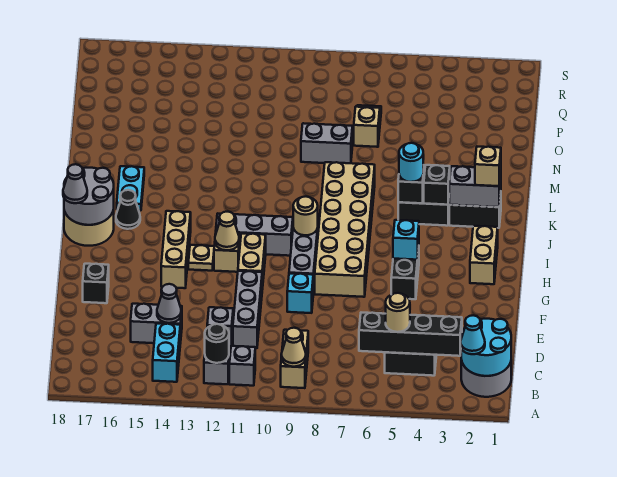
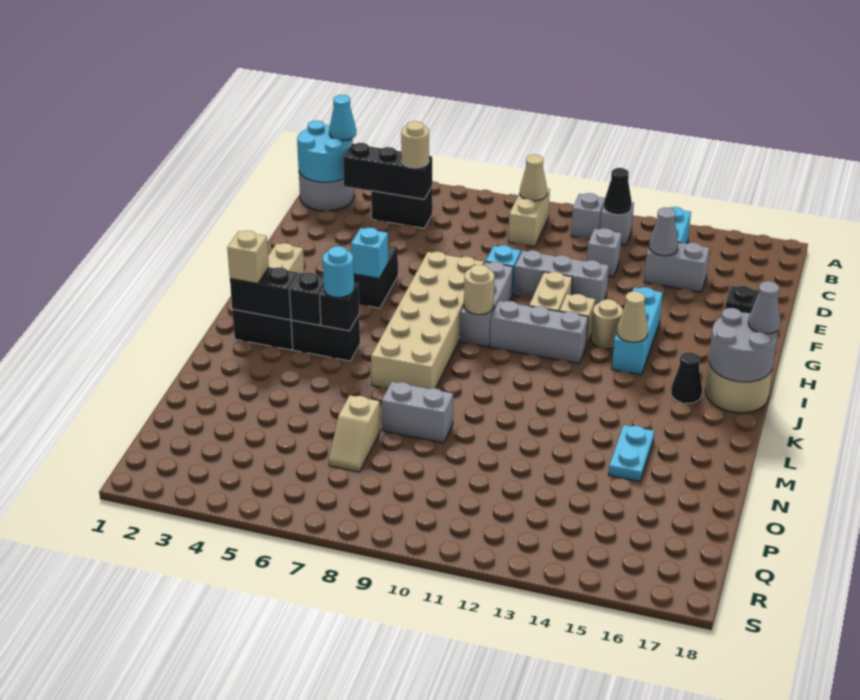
black round brick B12 level 2 -> black cone B12 level 2
black brick C3:C6 level 2 -> black brick C3:C5 level 2
grey brick D11:F11 level 1 -> grey brick F10:F12 level 1
tan brick G14:I14 level 1 -> cyan brick G14:I14 level 1
tan cone H12 level 2 -> tan cone I14 level 2
tan plate H13 level 1 -> tan round brick H13 level 1
grey brick K2:K3 level 2 -> black brick K2:K3 level 2
cyan plate K16:L16 level 1 -> cyan plate M15:N15 level 1

